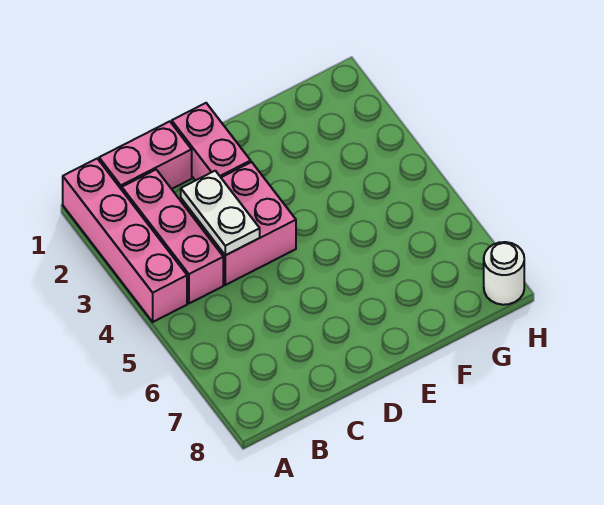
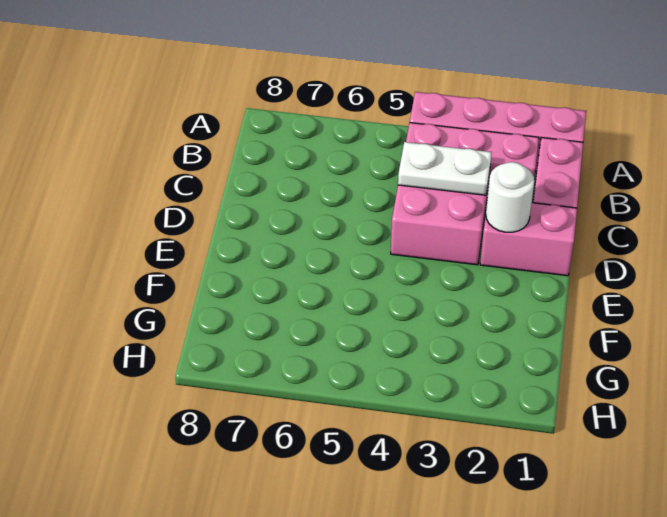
white round brick H8 level 1 -> white round brick D2 level 2

